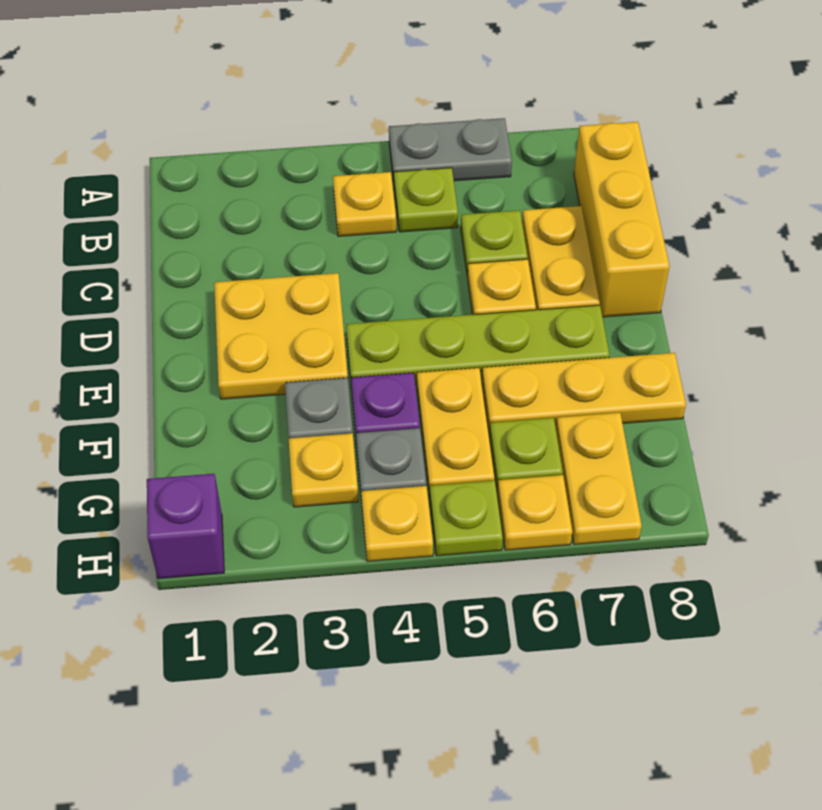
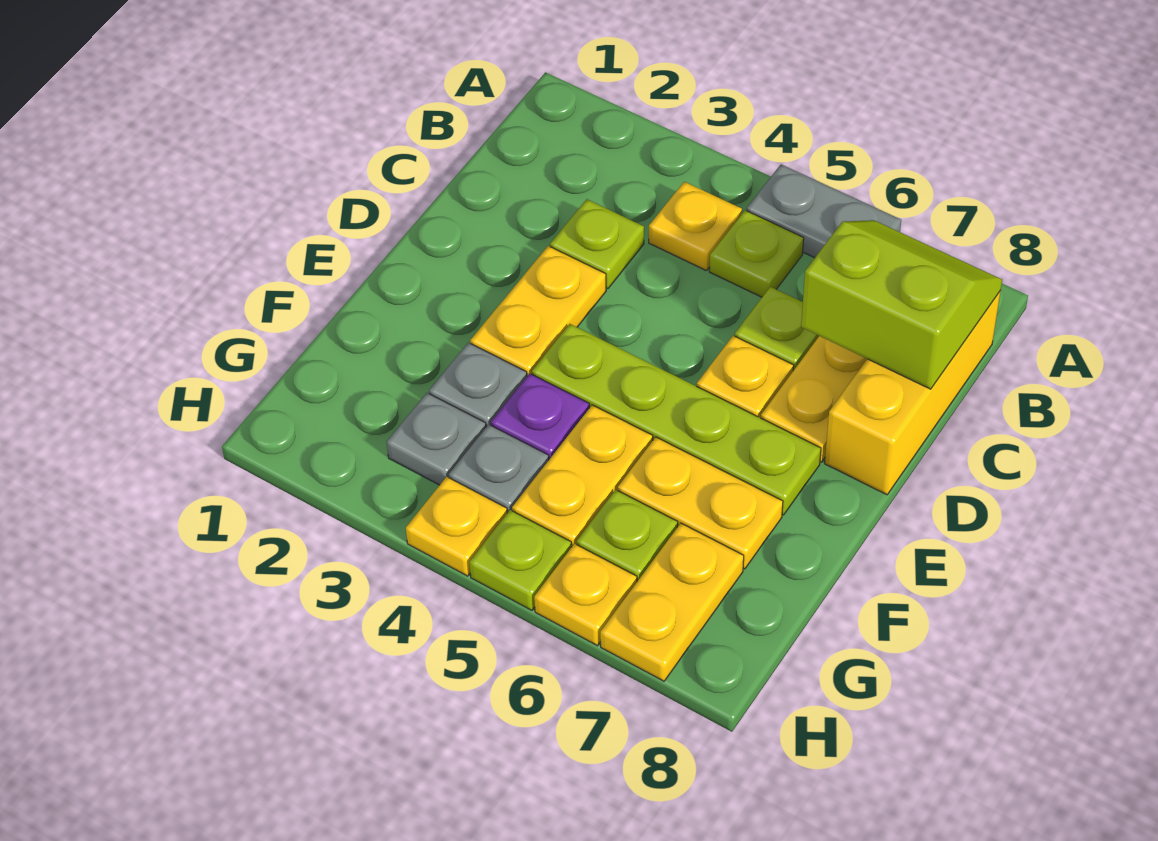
none -> lime slope B7:C8 level 2 top C
none -> lime plate C3 level 1
yellow plate D2:E3 level 1 -> yellow plate D3:E3 level 1
yellow plate F6:F8 level 1 -> yellow plate F6:F7 level 1
yellow plate G3 level 1 -> grey plate G3 level 1
purple brick H1 level 1 -> none

